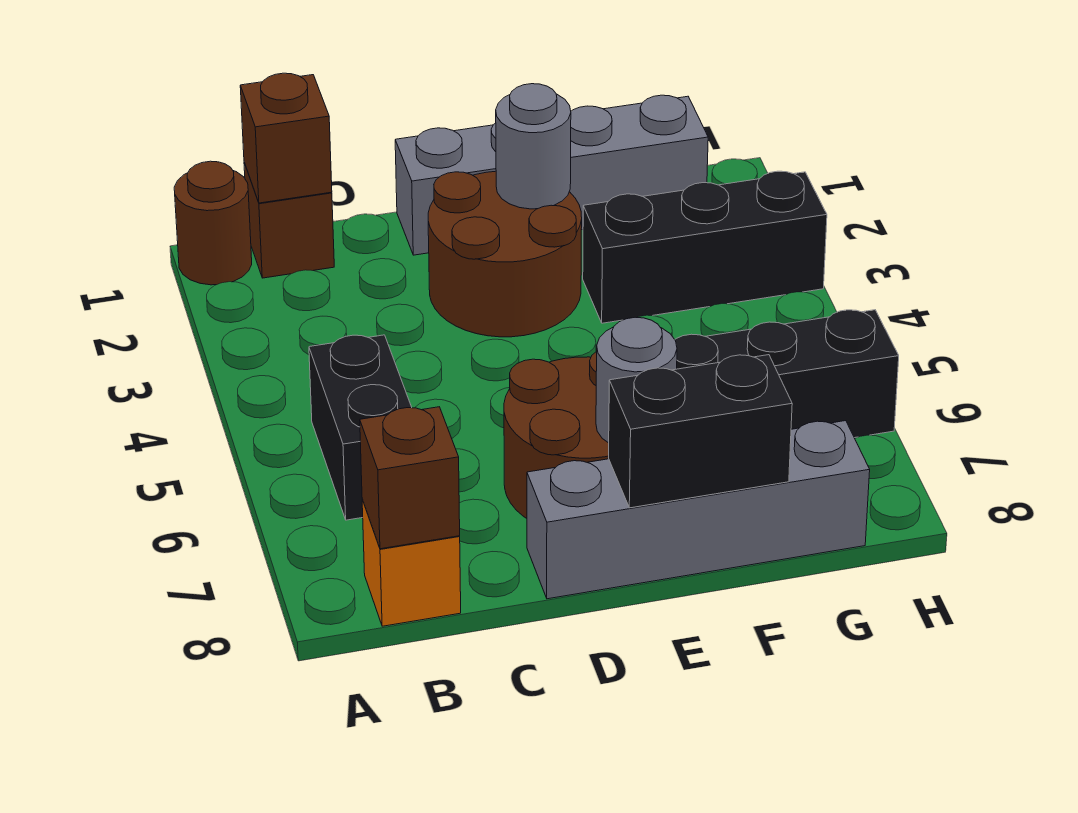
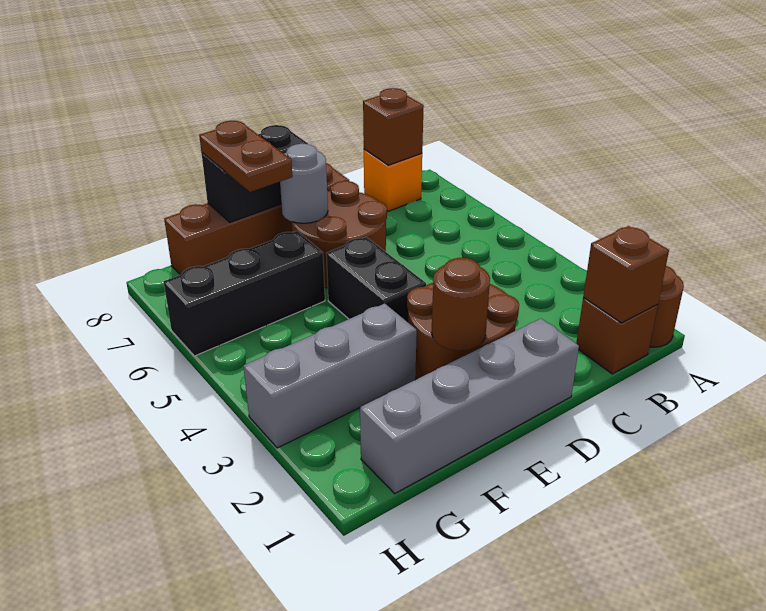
black brick B5:B6 level 1 -> black brick E4:E5 level 1
grey brick D8:G8 level 1 -> brown brick D8:G8 level 1
grey round brick E2 level 2 -> brown round brick E2 level 2
black brick F3:H3 level 1 -> grey brick F3:H3 level 1
none -> brown plate F7:F8 level 3

